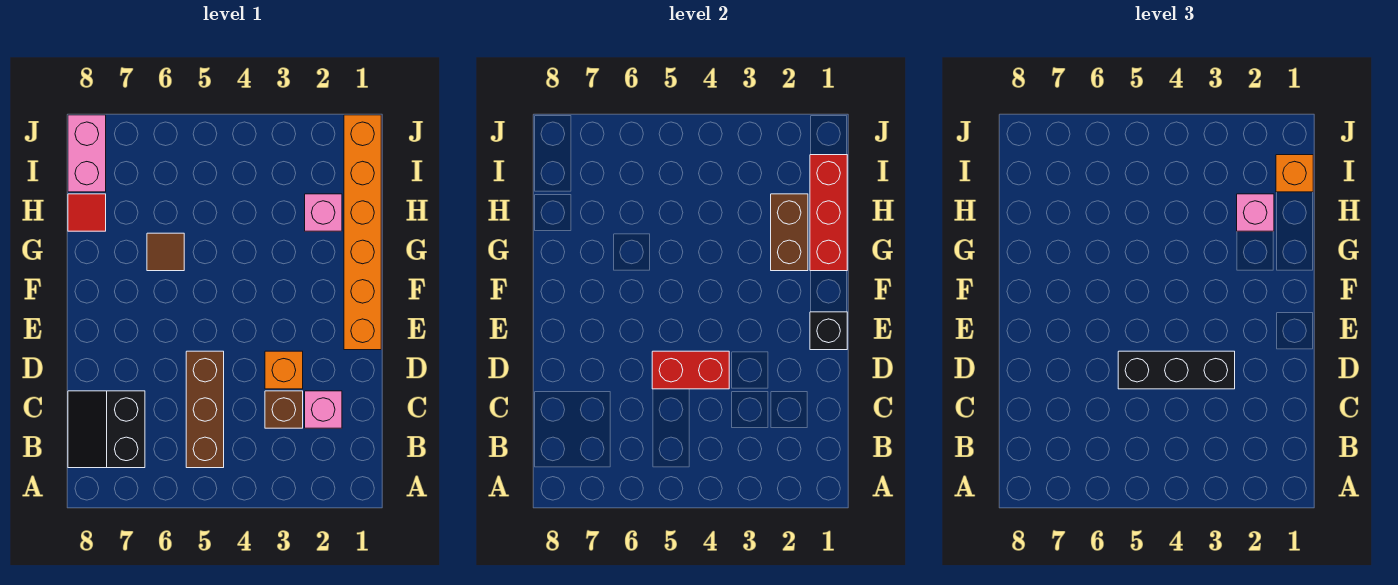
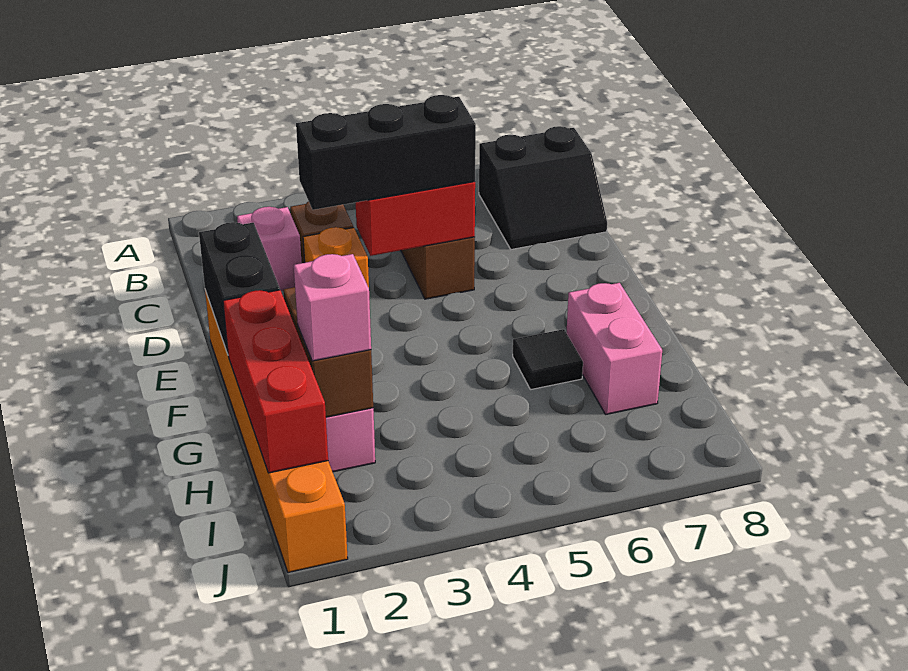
black slope B7:C8 level 1 top 7 -> black slope B7:C8 level 1 top B
black brick E1 level 2 -> black brick E1:F1 level 2
brown tile G6 level 1 -> black tile G6 level 1
red tile H8 level 1 -> none
orange brick I1 level 3 -> none
pink brick I8:J8 level 1 -> pink brick G7:H7 level 1

